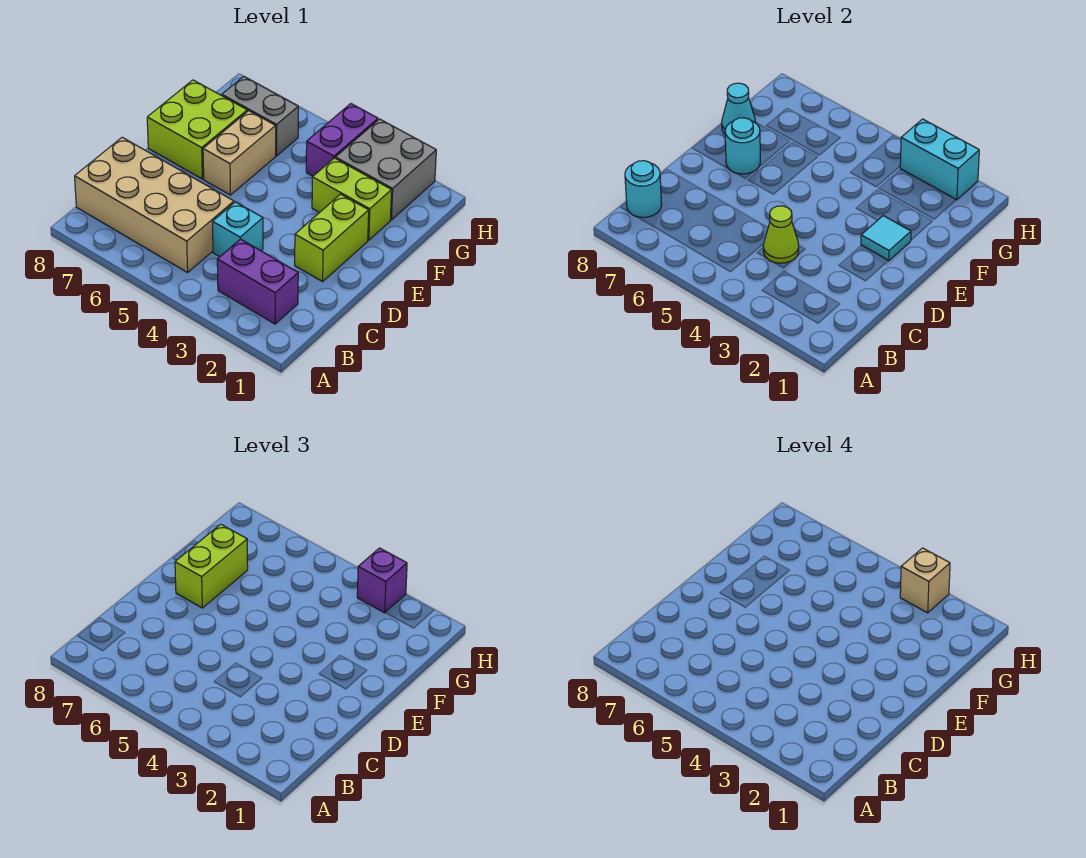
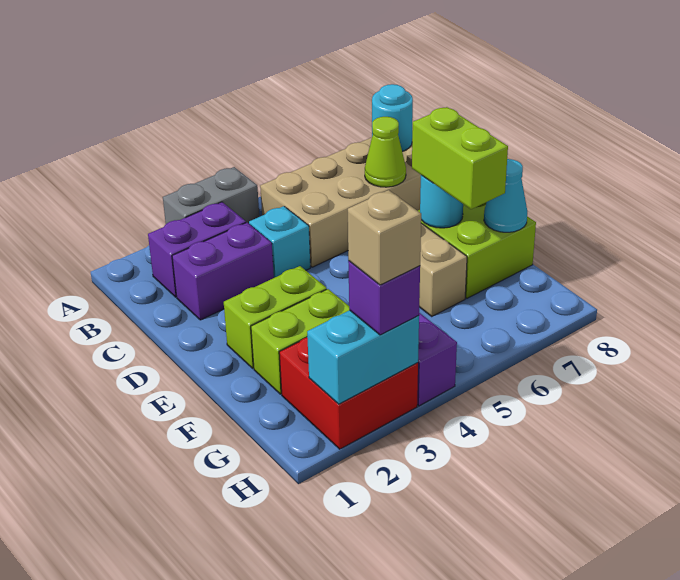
none -> purple brick C2:C3 level 1
lime cone C4 level 2 -> lime cone C7 level 2
lime brick D2:E2 level 1 -> lime brick E2:E3 level 1
cyan tile E2 level 2 -> none
grey brick G2:H3 level 1 -> red brick G2:H3 level 1
grey brick G6:G7 level 1 -> grey brick A3:A4 level 1

